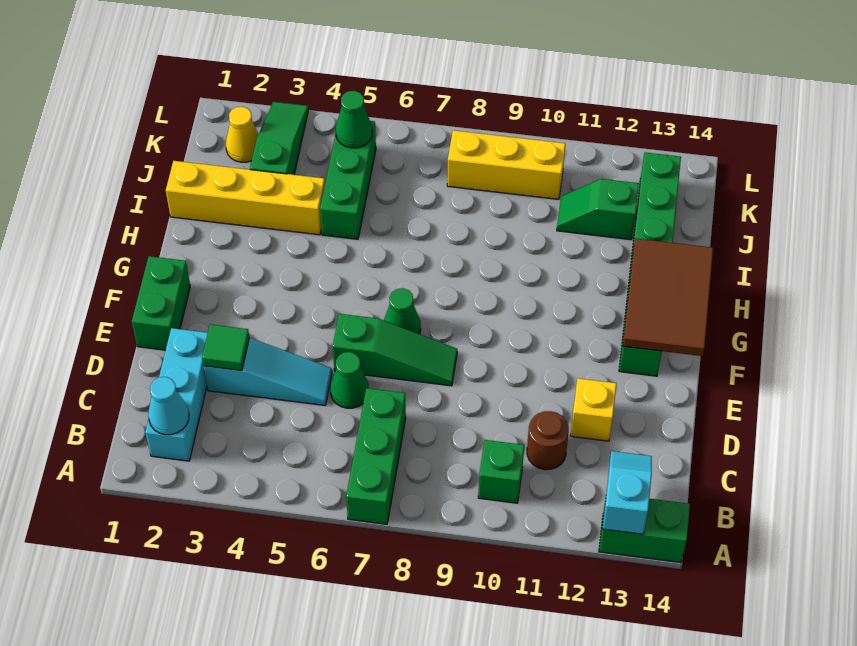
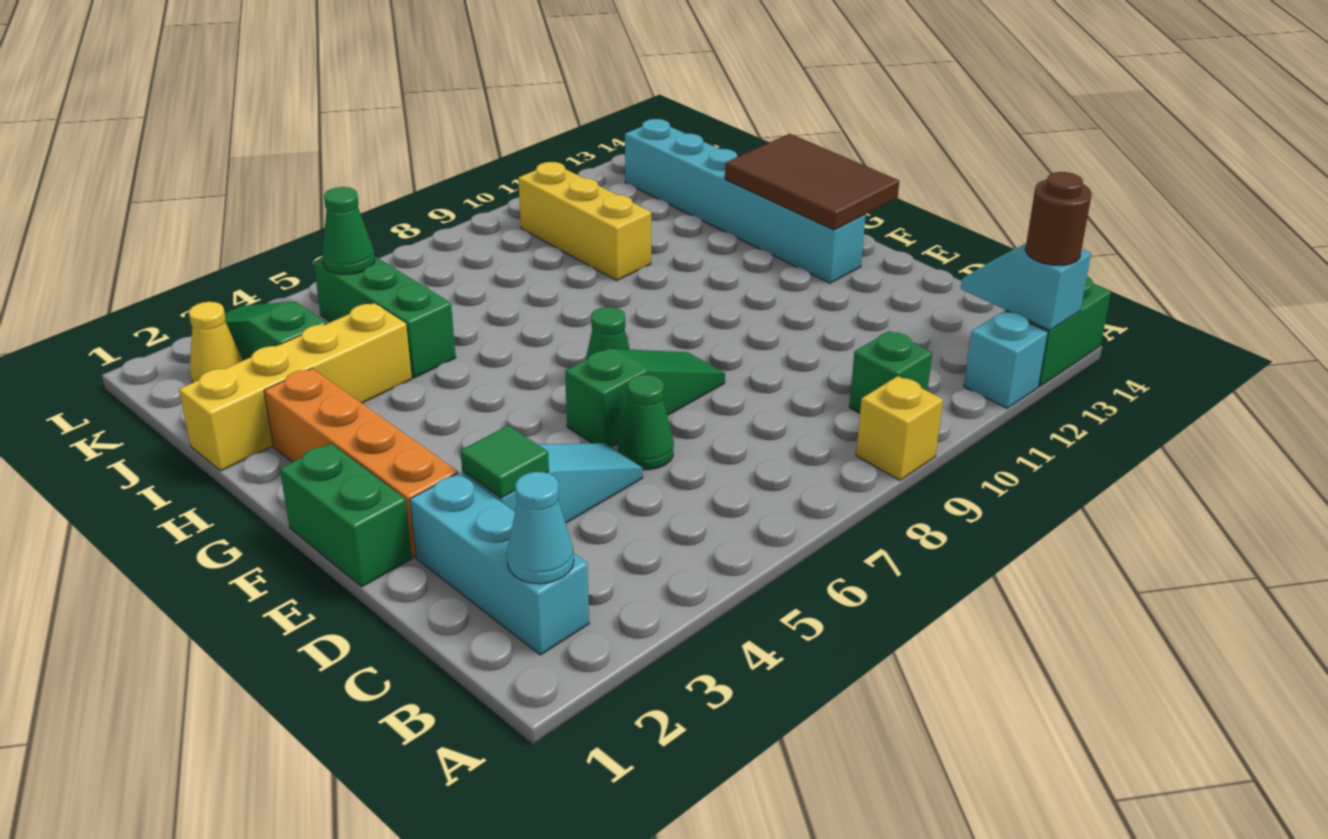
green brick A7:C7 level 1 -> none
none -> cyan brick A12 level 1
brown round brick C11 level 1 -> brown round brick A13 level 3
yellow brick D12 level 1 -> yellow brick A9 level 1
none -> orange brick E2:H2 level 1
green brick F13:K13 level 1 -> cyan brick F13:K13 level 1
green slope J11:J12 level 1 top 12 -> none
yellow brick K8:K10 level 1 -> yellow brick I10:K10 level 1

